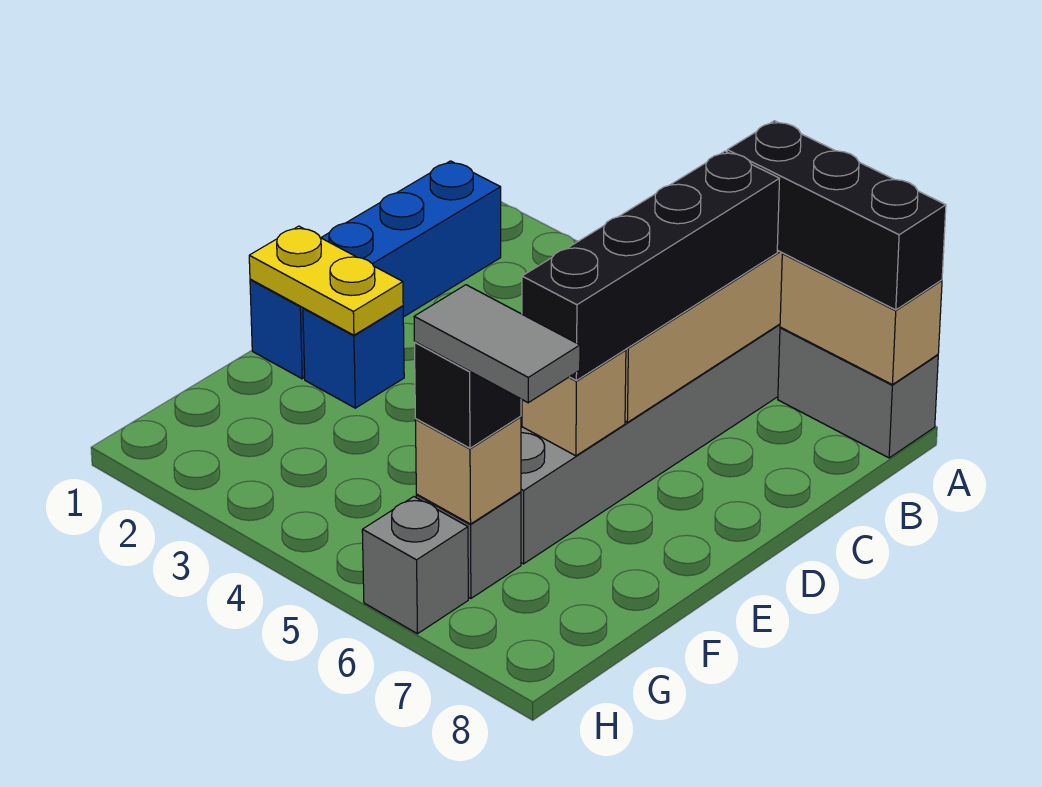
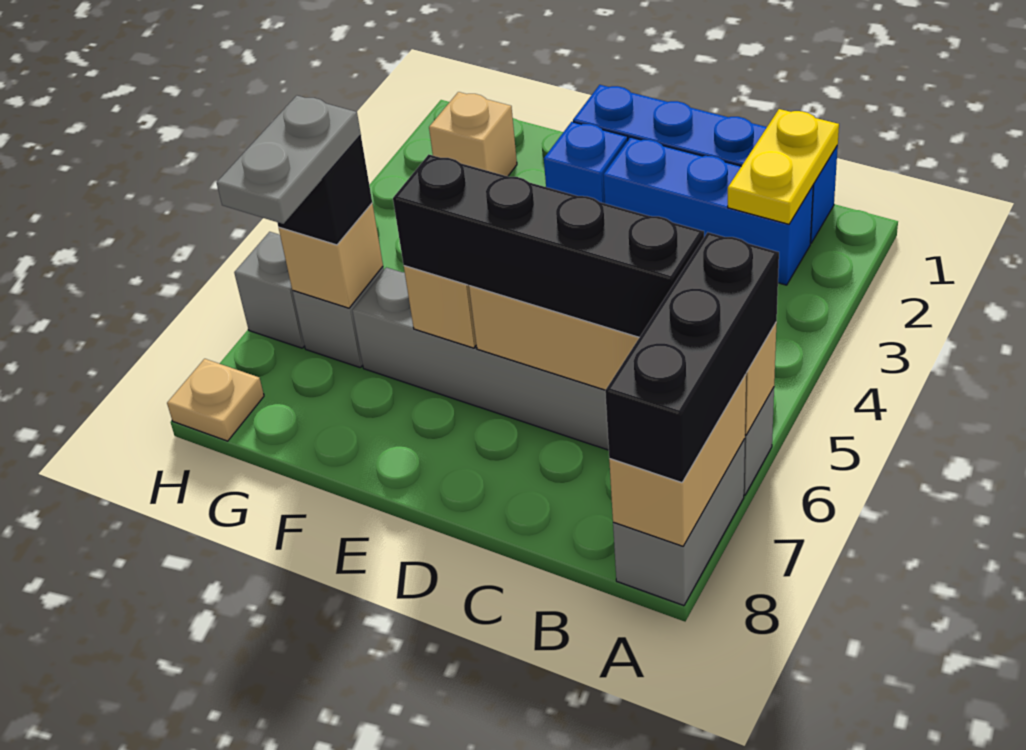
none -> blue brick B2:D2 level 1
yellow plate E1:E2 level 2 -> yellow plate B1:B2 level 2
none -> tan brick G2 level 1
grey tile G6:G7 level 4 -> grey plate G6:G7 level 4
none -> tan plate H8 level 1

